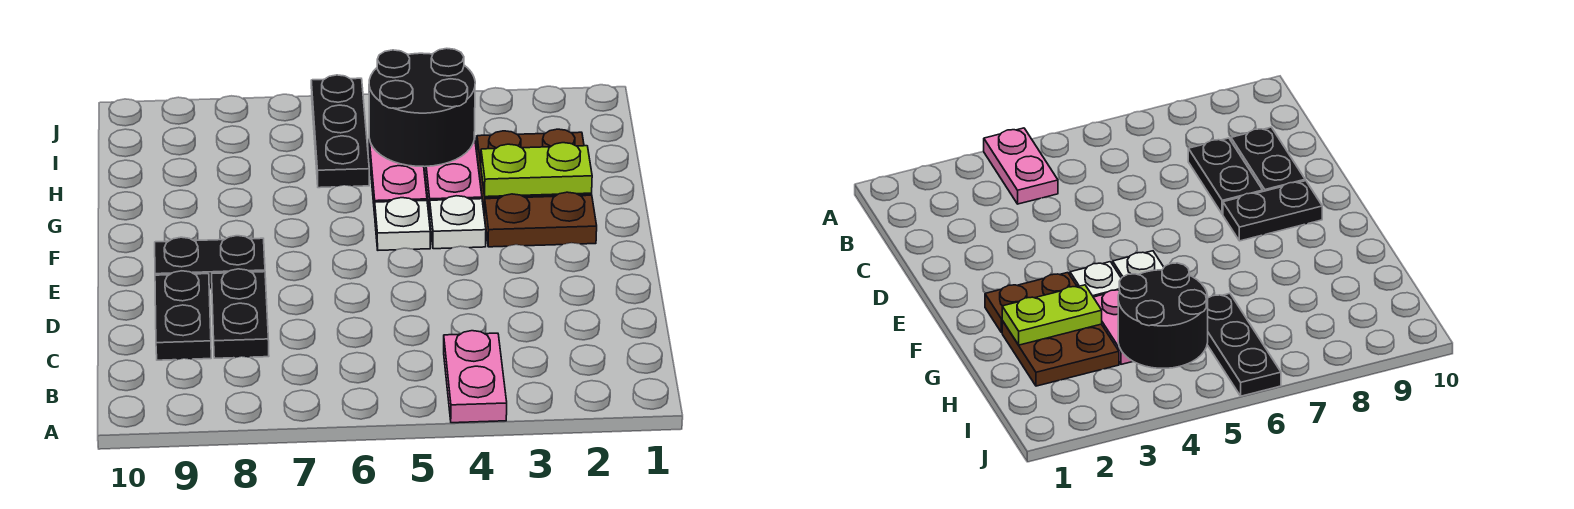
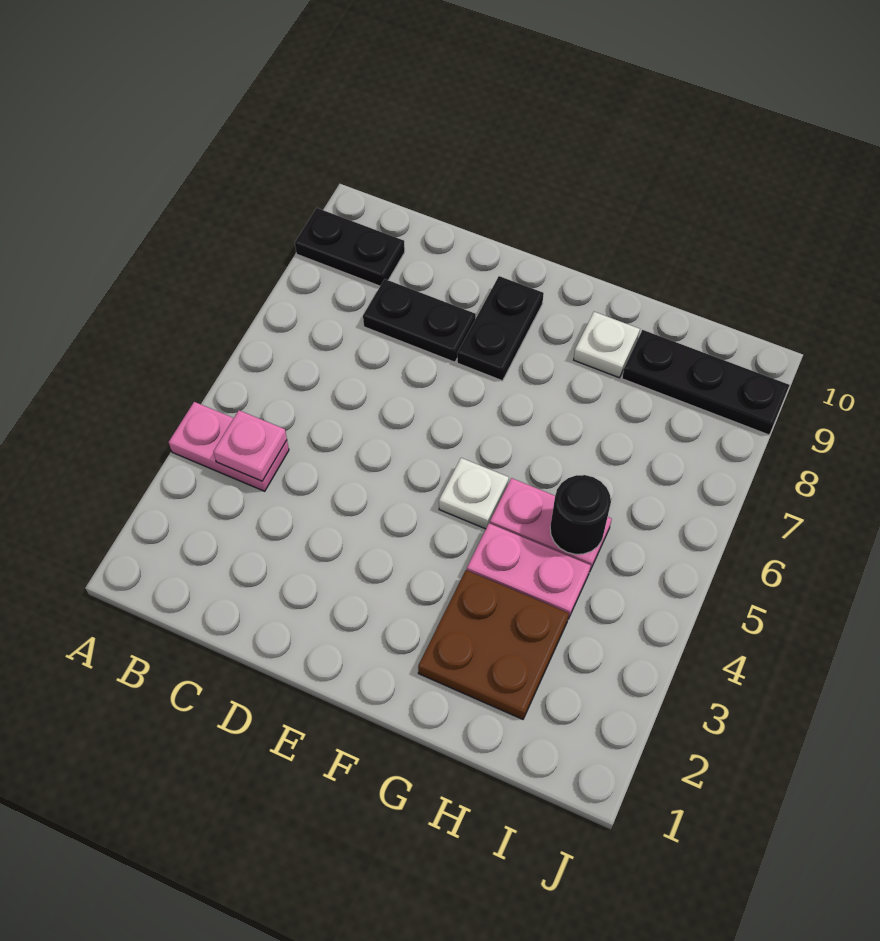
none -> pink plate B4 level 2
black plate C9:D9 level 1 -> black plate A9:B9 level 1
brown plate F2:F3 level 1 -> none
white plate F4 level 1 -> white plate G9 level 1
lime plate G2:G3 level 2 -> none
black round brick H4:I5 level 2 -> black round brick H5 level 2
black plate H6:J6 level 1 -> black plate H9:J9 level 1

